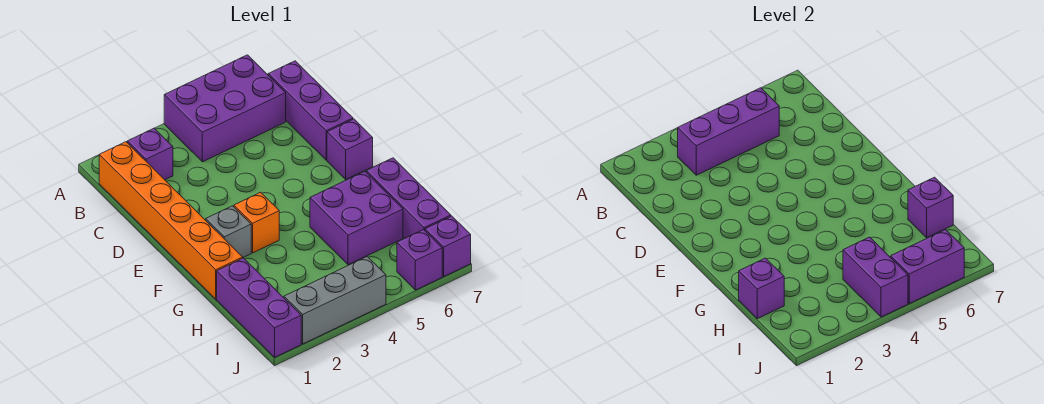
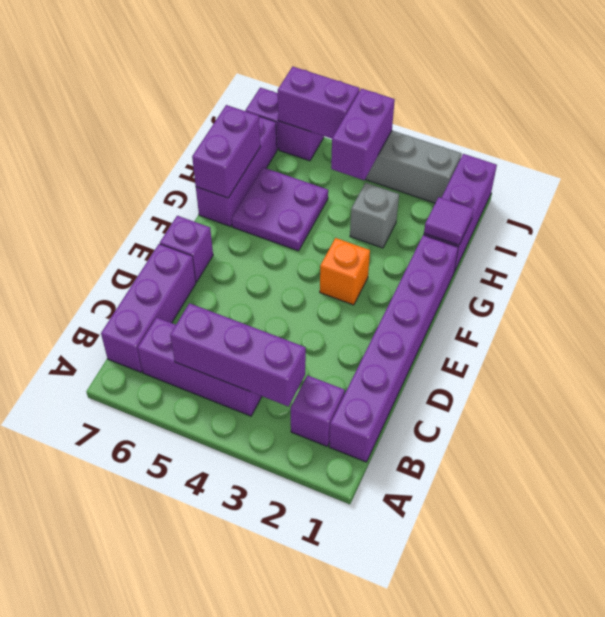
purple brick A4:B6 level 1 -> purple brick B4:B6 level 1
orange brick B1:G1 level 1 -> purple brick B1:G1 level 1
grey brick F2 level 1 -> grey brick H3 level 1
purple brick G5:H6 level 1 -> purple plate G5:H6 level 1
purple brick H1 level 2 -> purple tile H1 level 2
purple brick H7 level 2 -> purple brick G7:H7 level 2

